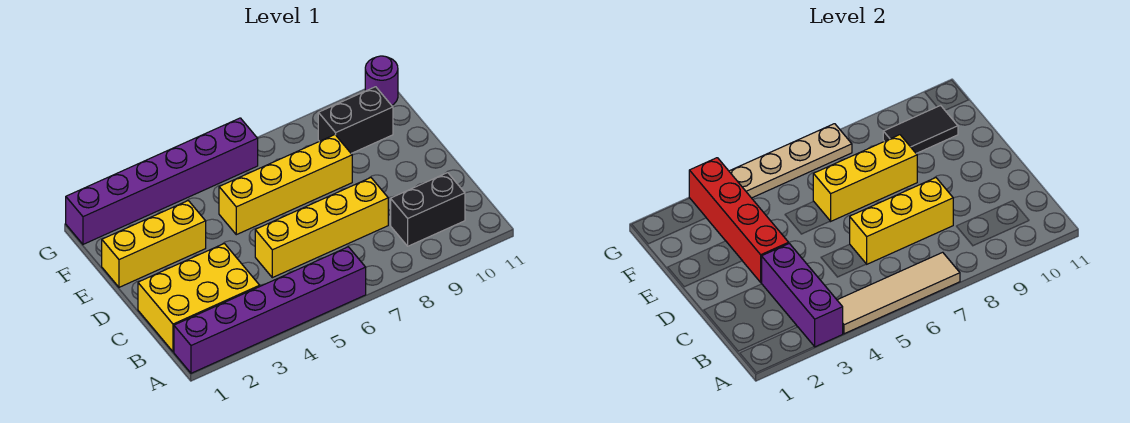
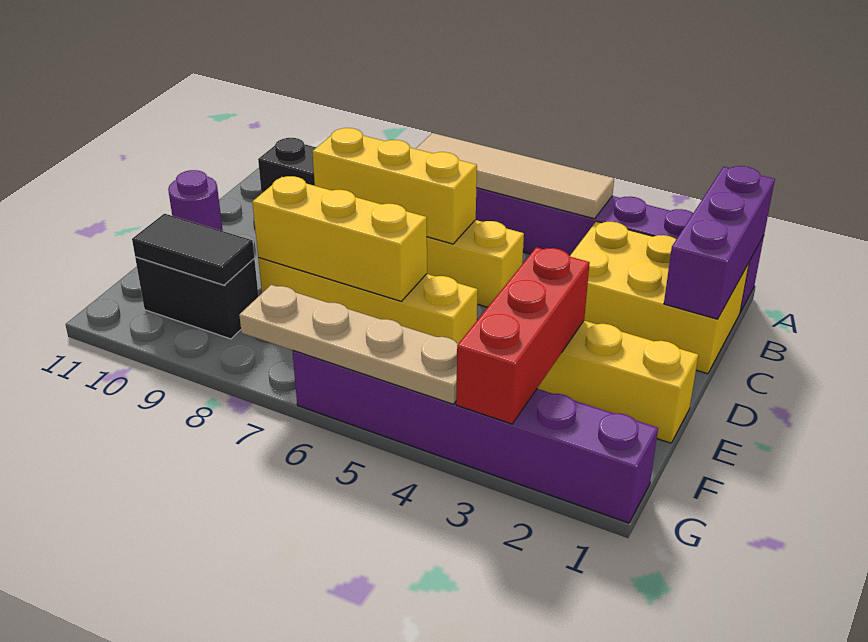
purple brick A3:C3 level 2 -> purple brick A1:C1 level 2
red brick D3:G3 level 2 -> red brick E3:G3 level 2
purple round brick G11 level 1 -> purple round brick D11 level 1

